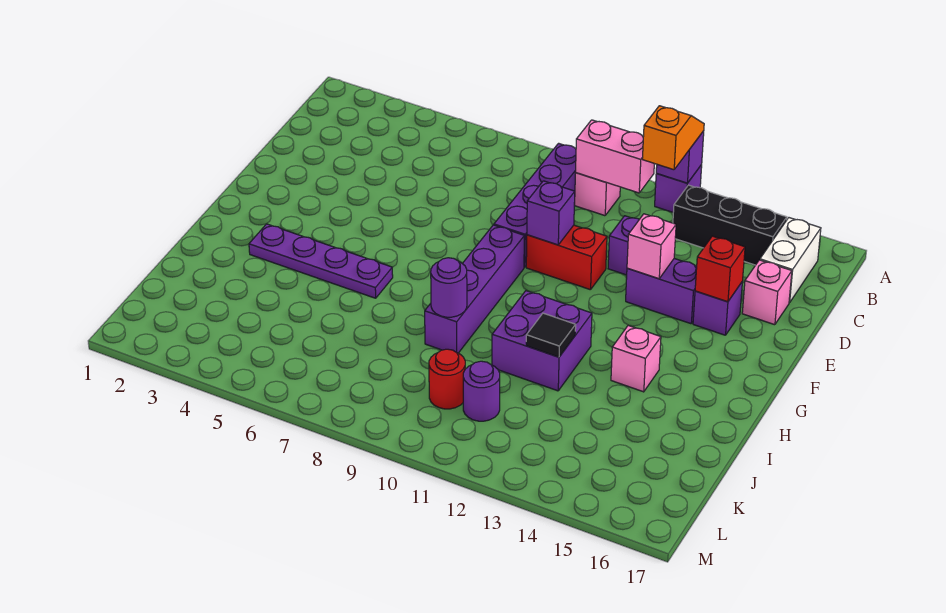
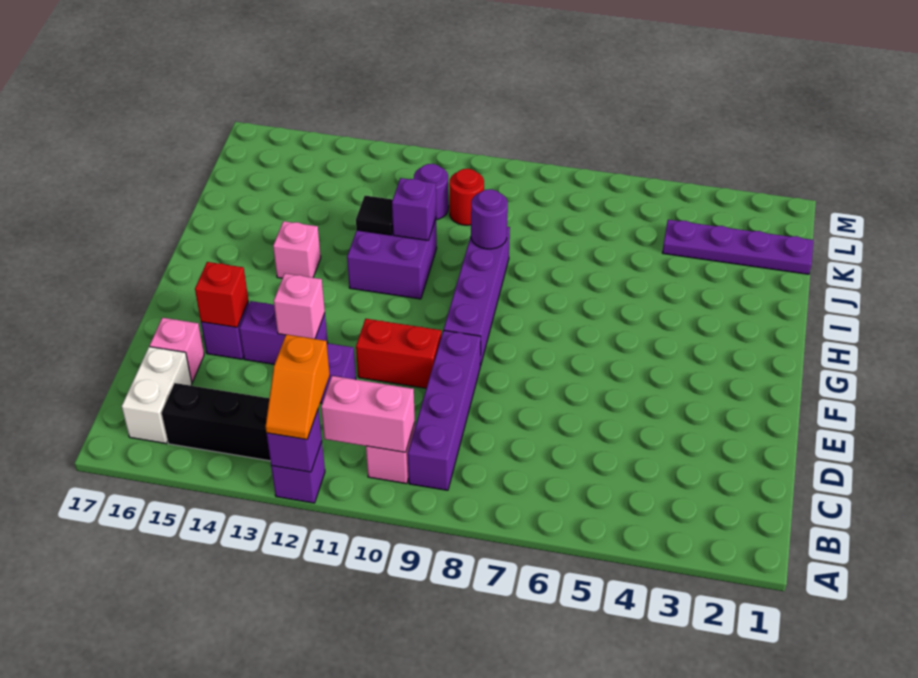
purple brick E10 level 2 -> purple brick I11 level 2
purple plate H3:H6 level 1 -> purple plate K1:K4 level 1

